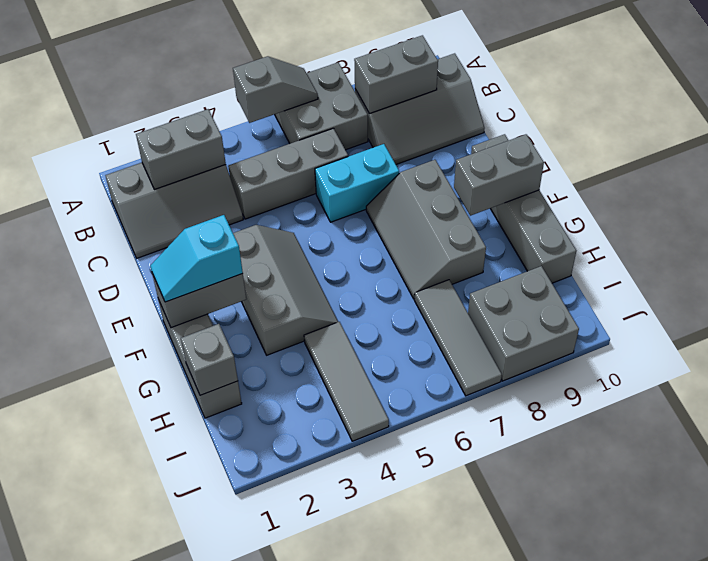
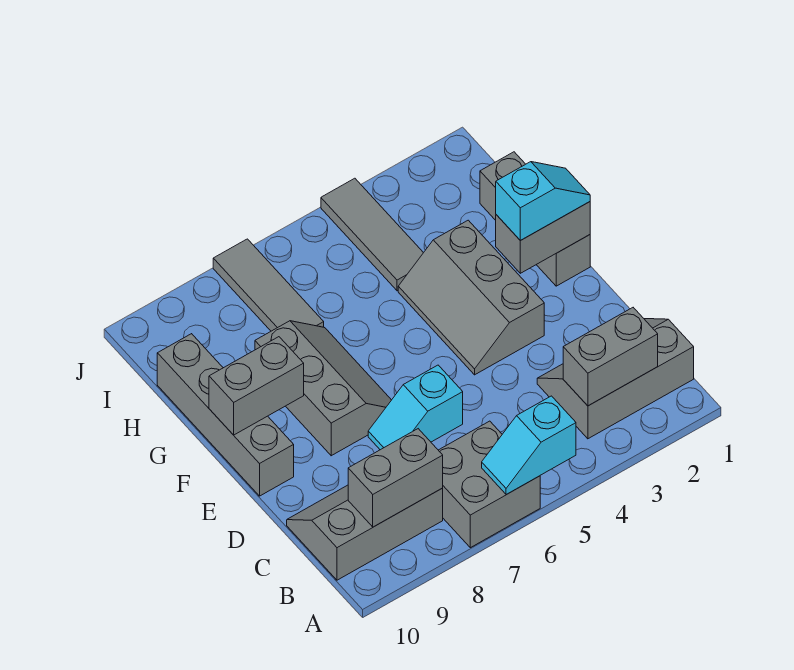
grey slope A5:A6 level 2 top 5 -> cyan slope A5:A6 level 2 top 5
grey brick C4:C6 level 1 -> none
cyan brick D6:D7 level 1 -> cyan slope D6:D7 level 1 top 6
grey brick H1 level 2 -> none
grey brick I8:J9 level 1 -> none

